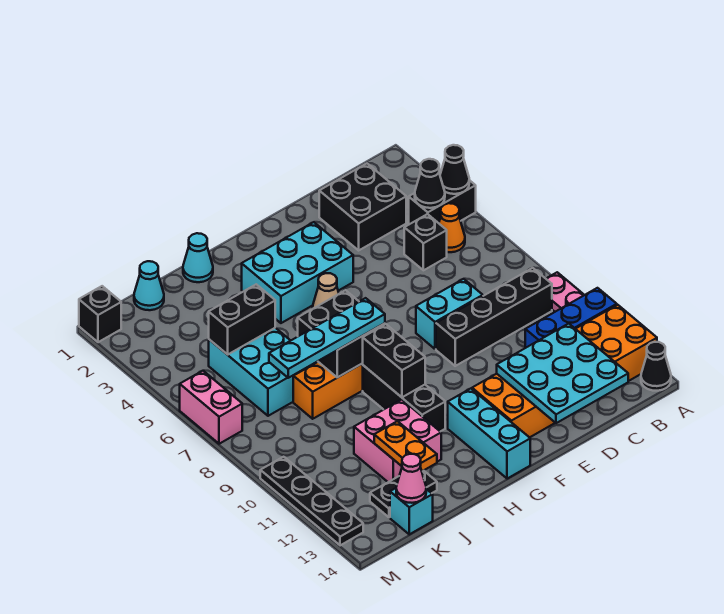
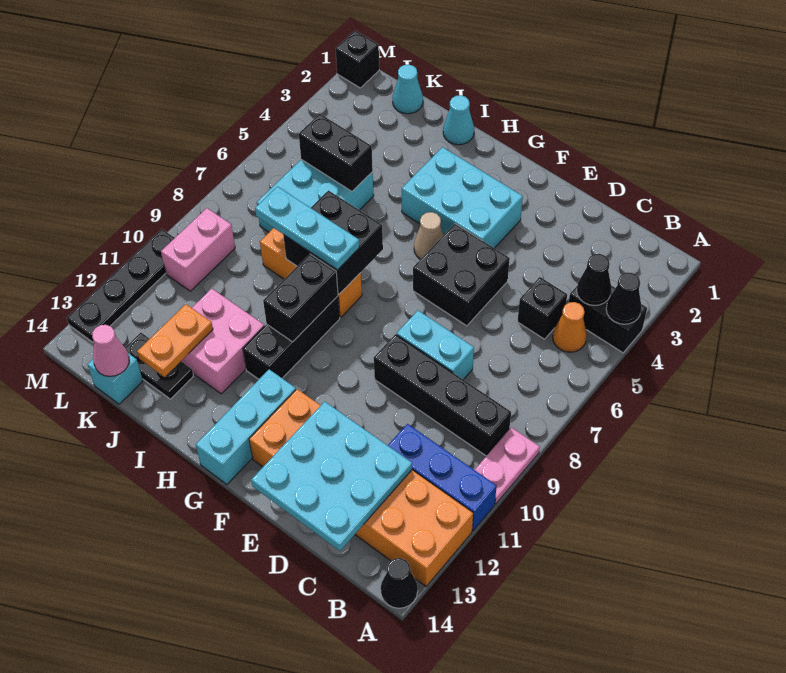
black brick C2:D3 level 1 -> black brick E5:F6 level 1
cyan plate H8:K8 level 3 -> cyan plate H8:J8 level 3
pink brick M6:M7 level 1 -> pink brick L9:L10 level 1

